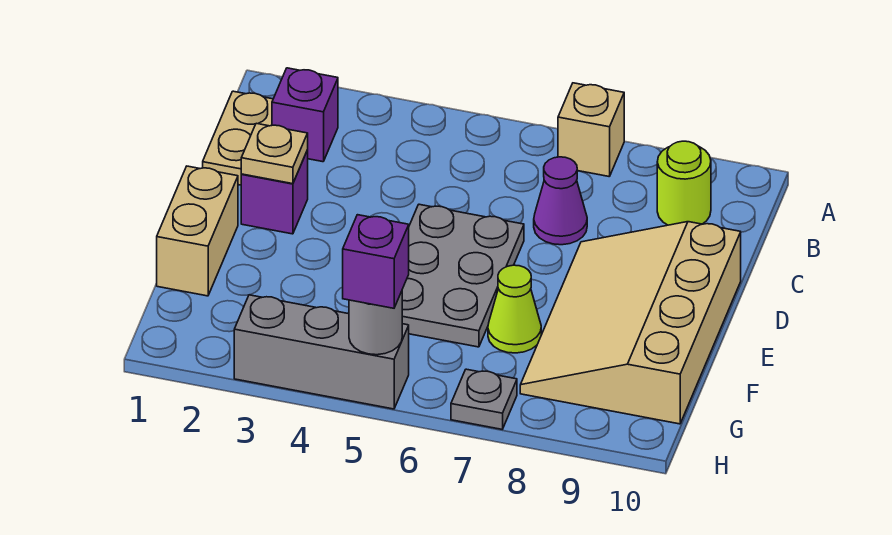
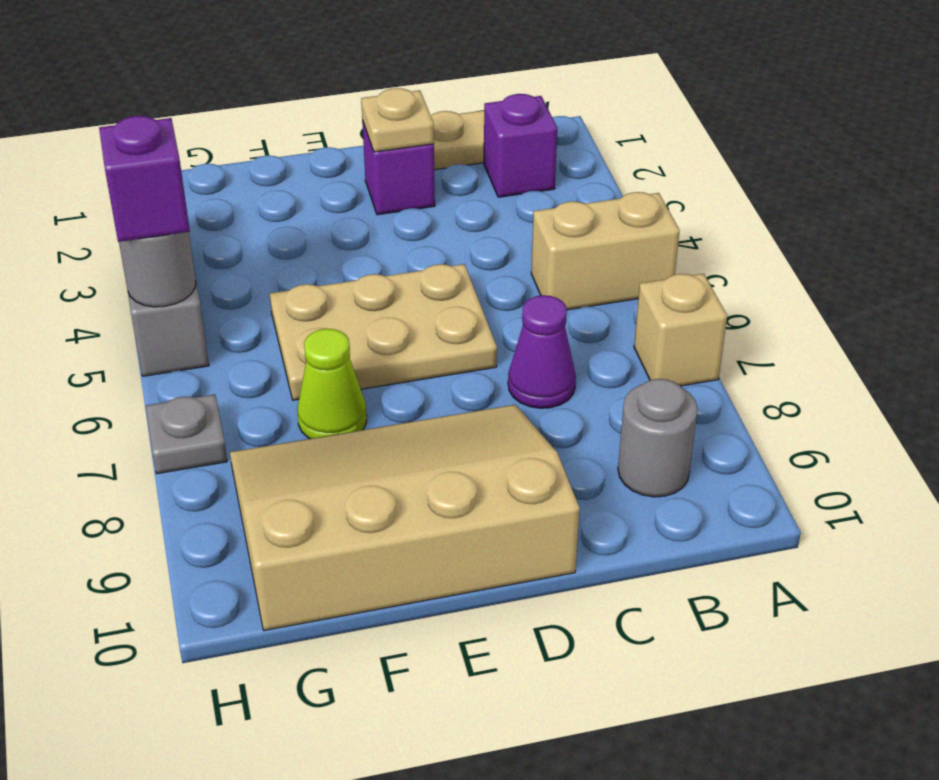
lime round brick B9 level 1 -> grey round brick B9 level 1
grey plate D5:F6 level 1 -> tan plate D5:F6 level 1
tan brick E1:F1 level 1 -> tan brick A5:B5 level 1

